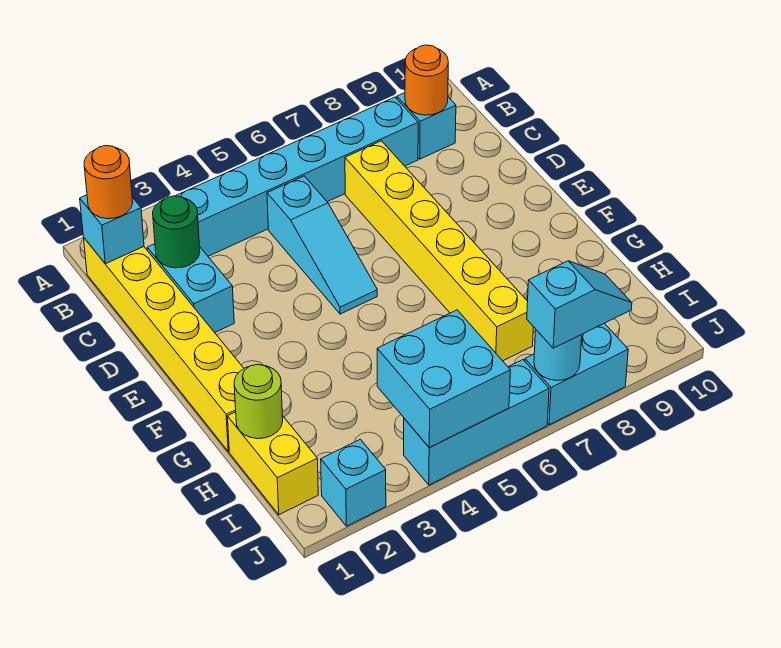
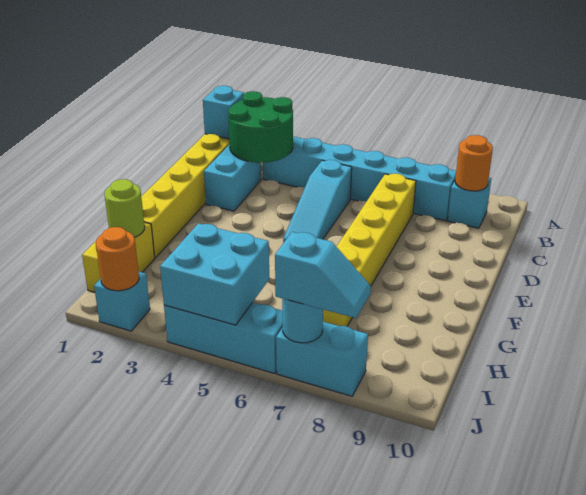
orange round brick B1 level 3 -> orange round brick J2 level 2
green round brick C2 level 2 -> green round brick B2:C3 level 2

